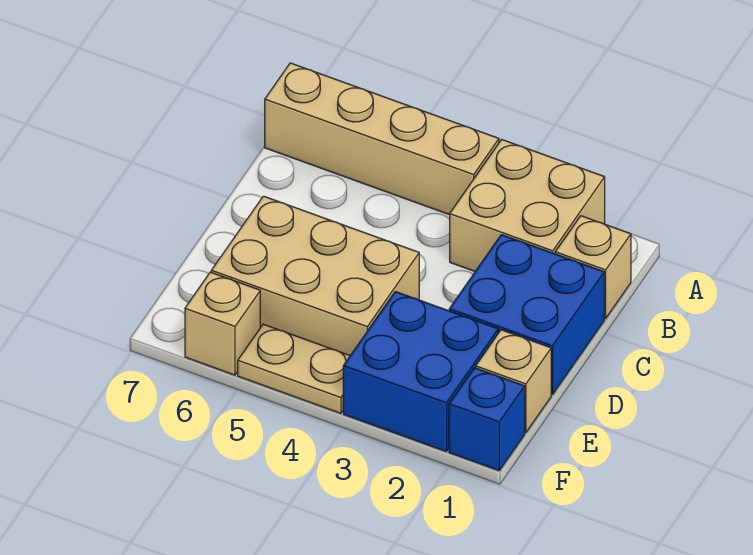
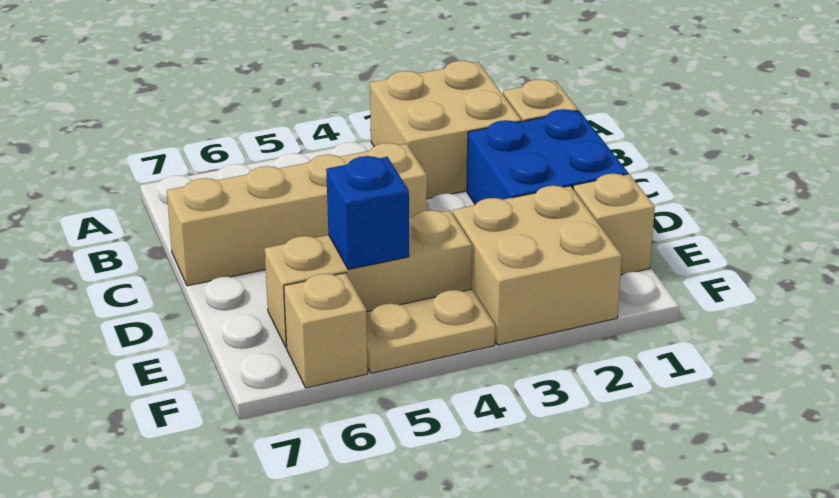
tan brick A4:A7 level 1 -> tan brick C4:C7 level 1
tan brick D4:E6 level 1 -> tan brick E4:E6 level 1
blue brick E2:F3 level 1 -> tan brick E2:F3 level 1
blue brick F1 level 1 -> blue brick E5 level 2

